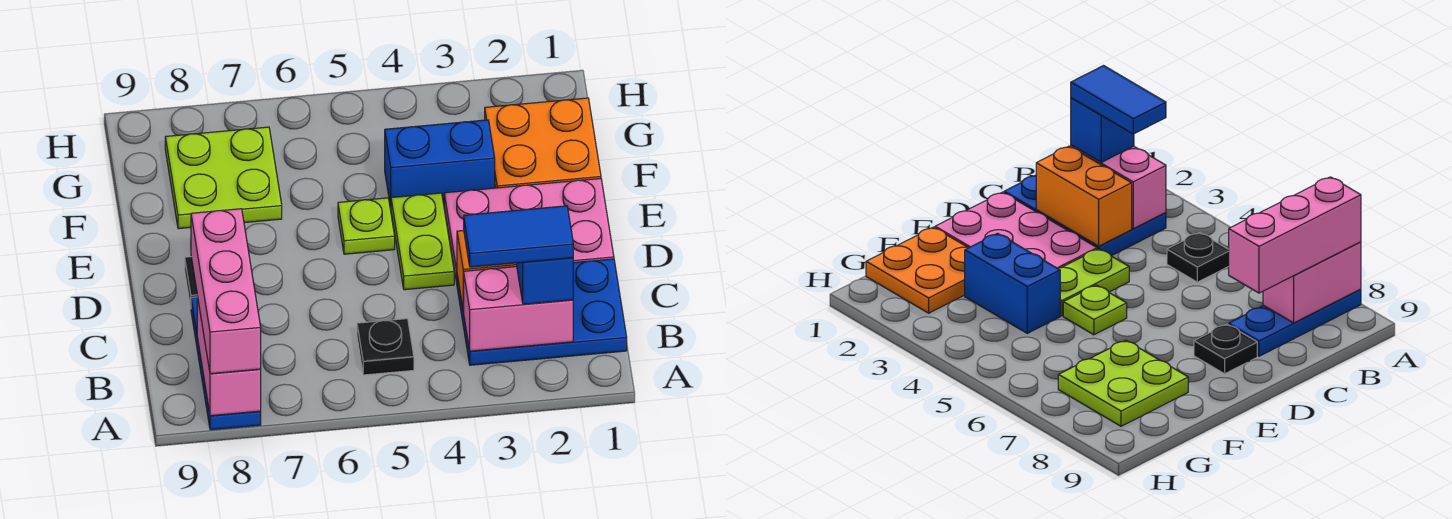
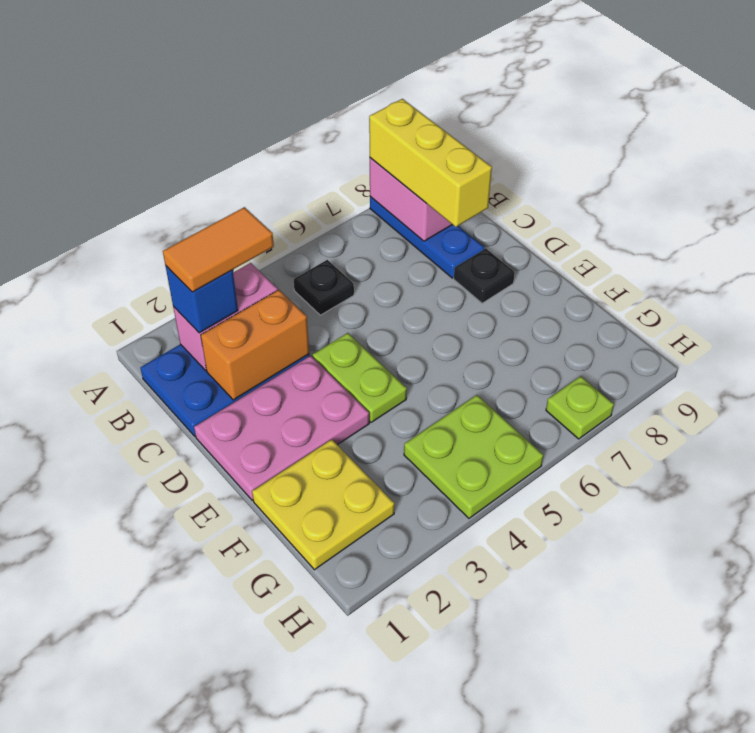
pink brick A8:C8 level 3 -> yellow brick A8:C8 level 3
blue tile B2:B3 level 4 -> orange tile B2:B3 level 4
lime plate E5 level 1 -> lime plate H7 level 1
orange plate F1:G2 level 1 -> yellow plate F1:G2 level 1
blue brick F3:F4 level 1 -> none
lime plate F7:G8 level 1 -> lime plate G4:H5 level 1

